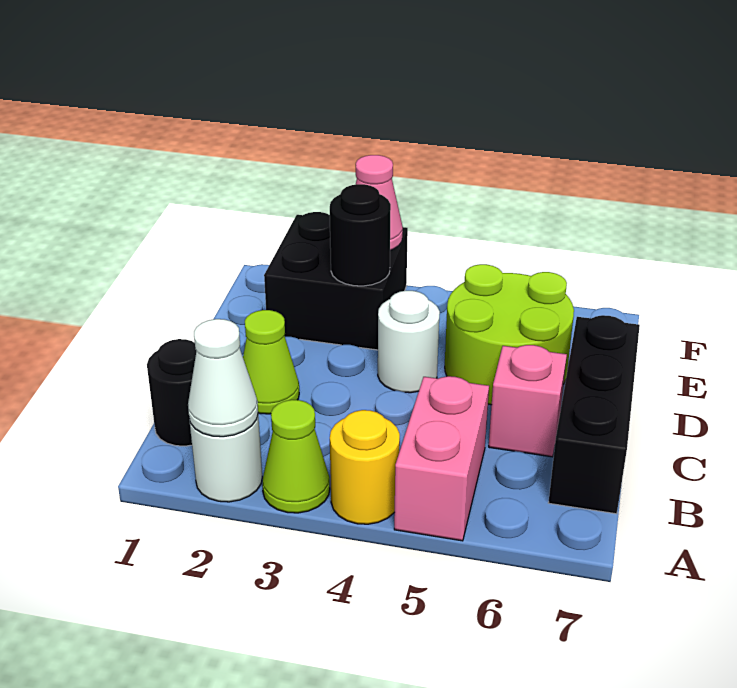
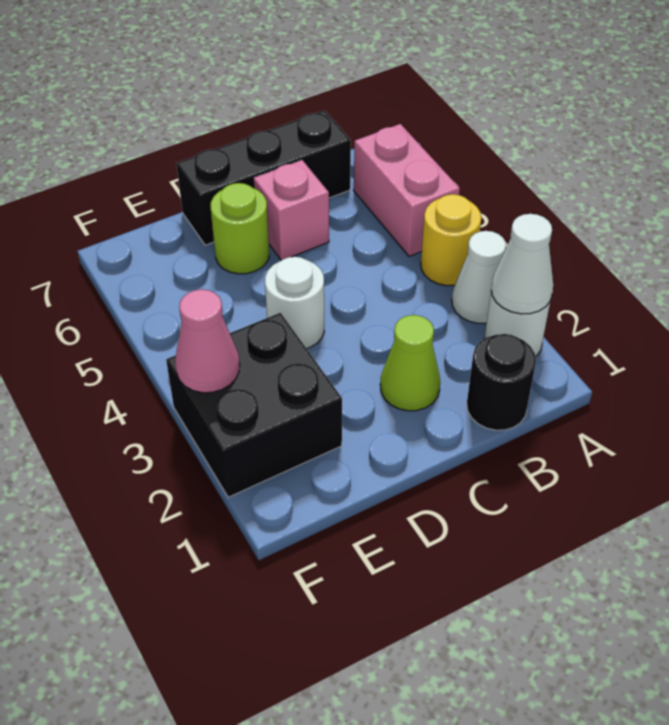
lime cone A3 level 1 -> white cone A3 level 1
pink brick A5:B5 level 1 -> pink brick A5:A6 level 1
lime round brick D5:E6 level 1 -> lime round brick D6 level 1
black round brick E3 level 2 -> none

